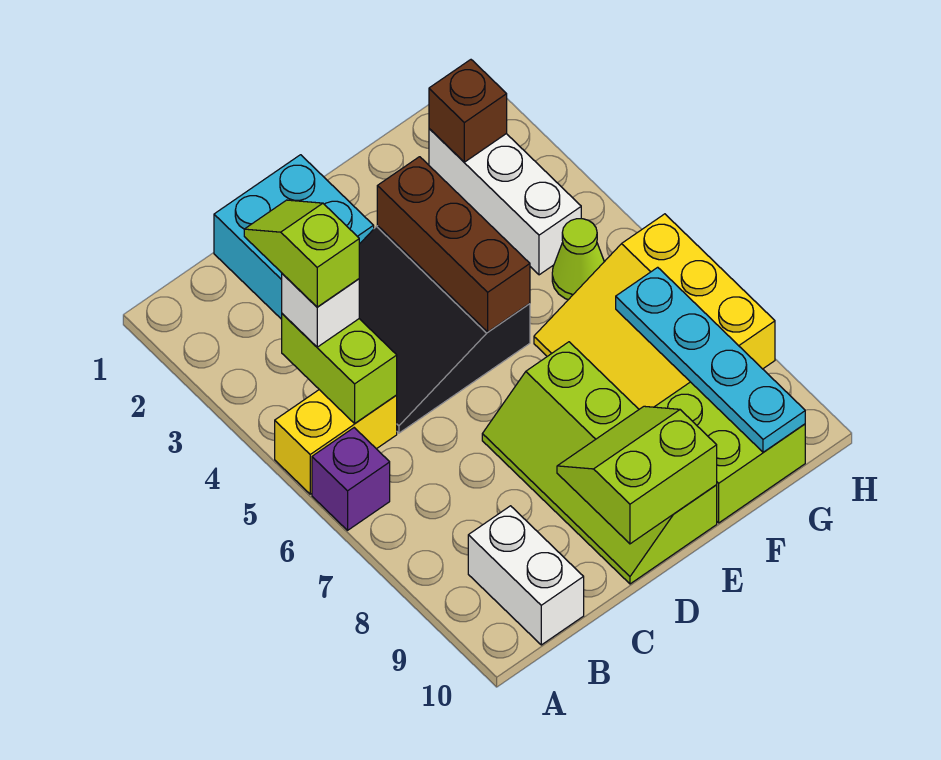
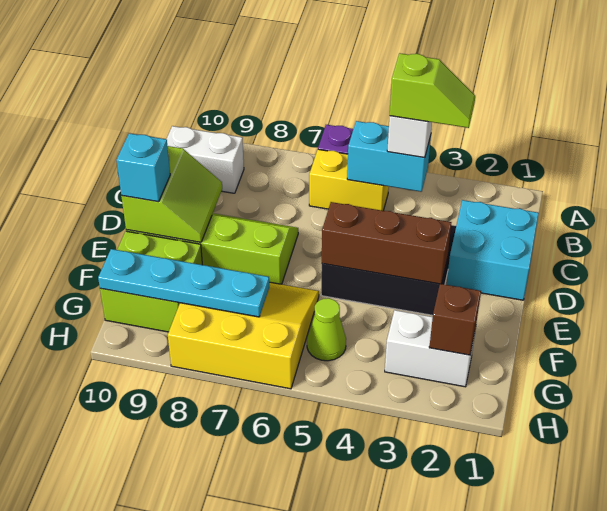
yellow brick A5:B5 level 1 -> yellow brick B5:B6 level 1
lime brick B4:B5 level 2 -> cyan brick B4:B5 level 2
none -> cyan brick E10 level 3
white brick G2:G4 level 1 -> white brick G2:G3 level 1

